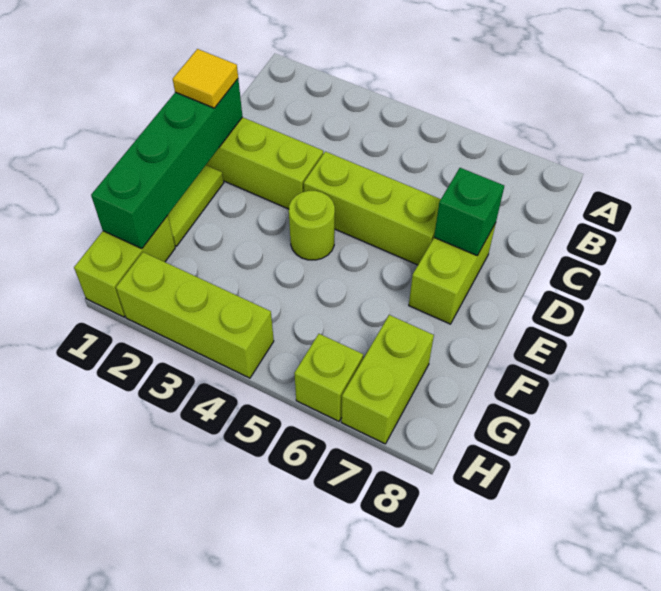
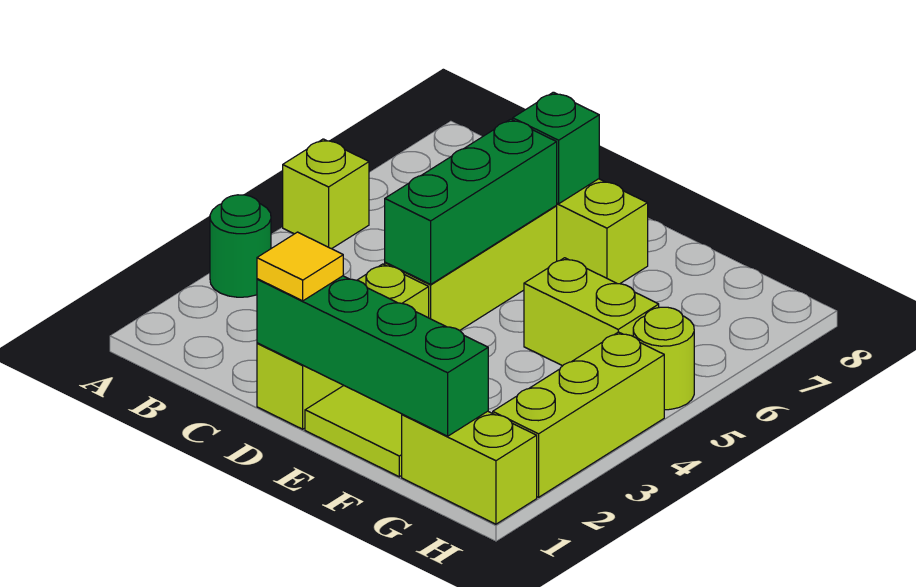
none -> green round brick A3 level 1
none -> green brick D4:D6 level 2
lime round brick E4 level 1 -> lime round brick H5 level 1
lime brick G7:H7 level 1 -> lime brick F5:G5 level 1
lime brick H6 level 1 -> lime brick A5 level 1

